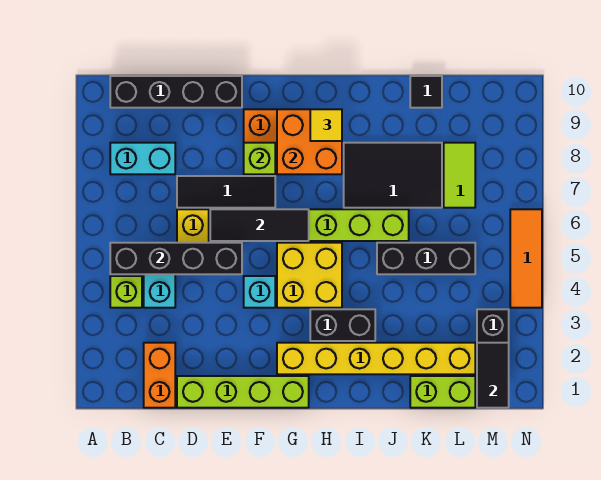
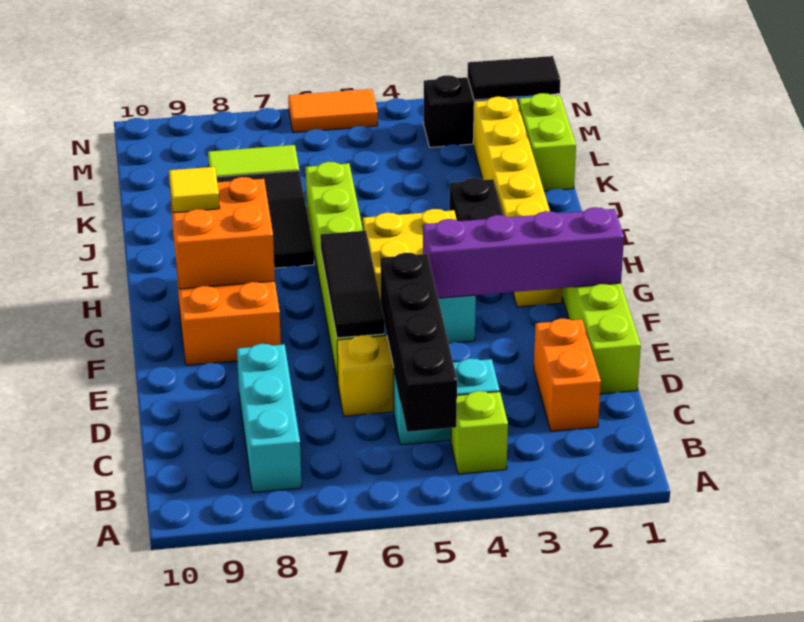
cyan brick B8:C8 level 1 -> cyan brick B8:D8 level 1
black brick B10:E10 level 1 -> none
orange brick C1:C2 level 1 -> orange brick C2:D2 level 1
black tile D7:F7 level 1 -> none
none -> purple brick F1:F4 level 2
lime brick F8 level 2 -> none
black brick J5:L5 level 1 -> none
black tile K10 level 1 -> none
orange tile N4:N6 level 1 -> orange tile N5:N6 level 1

